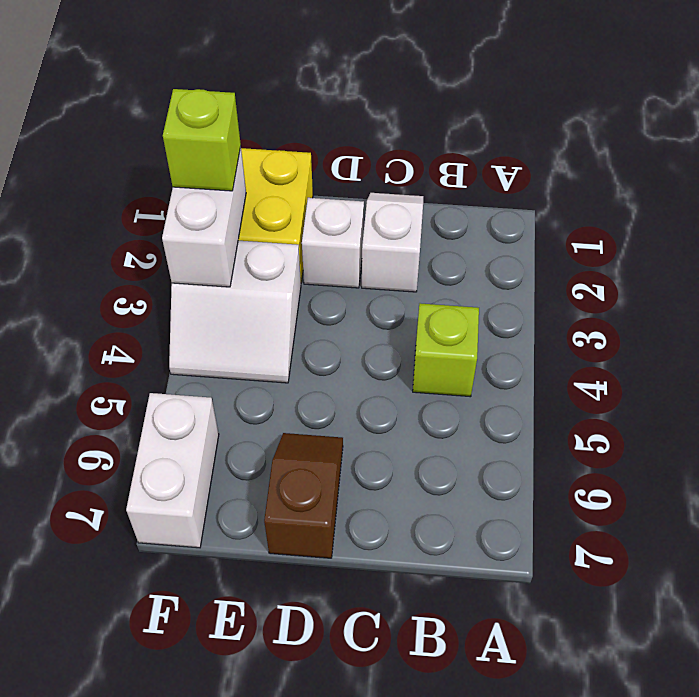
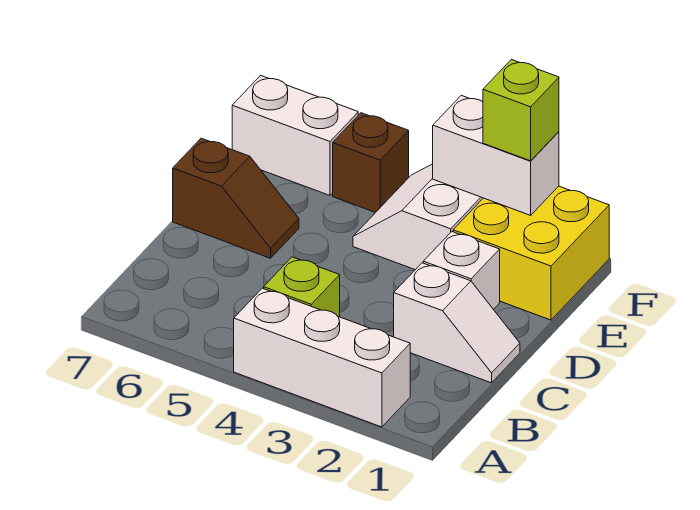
none -> white brick A2:A4 level 1
none -> brown brick F5 level 1

